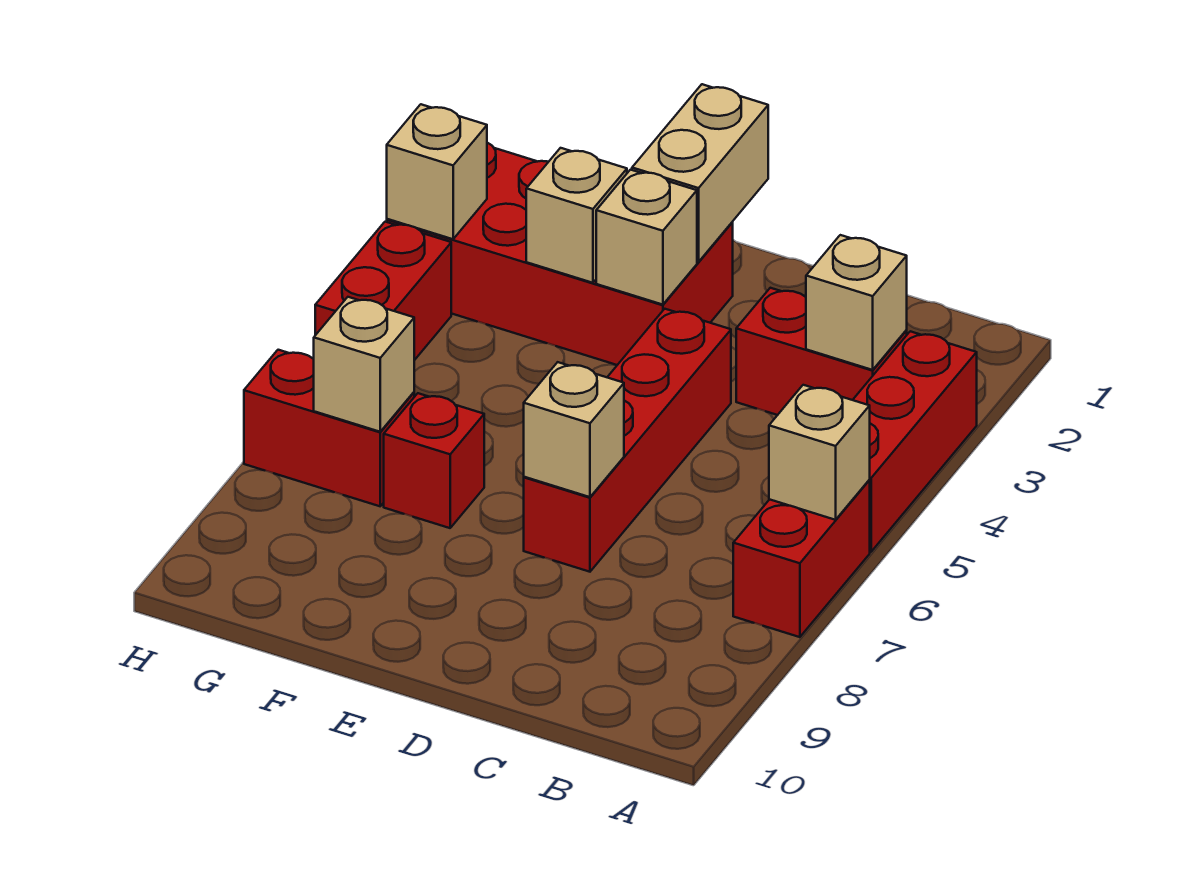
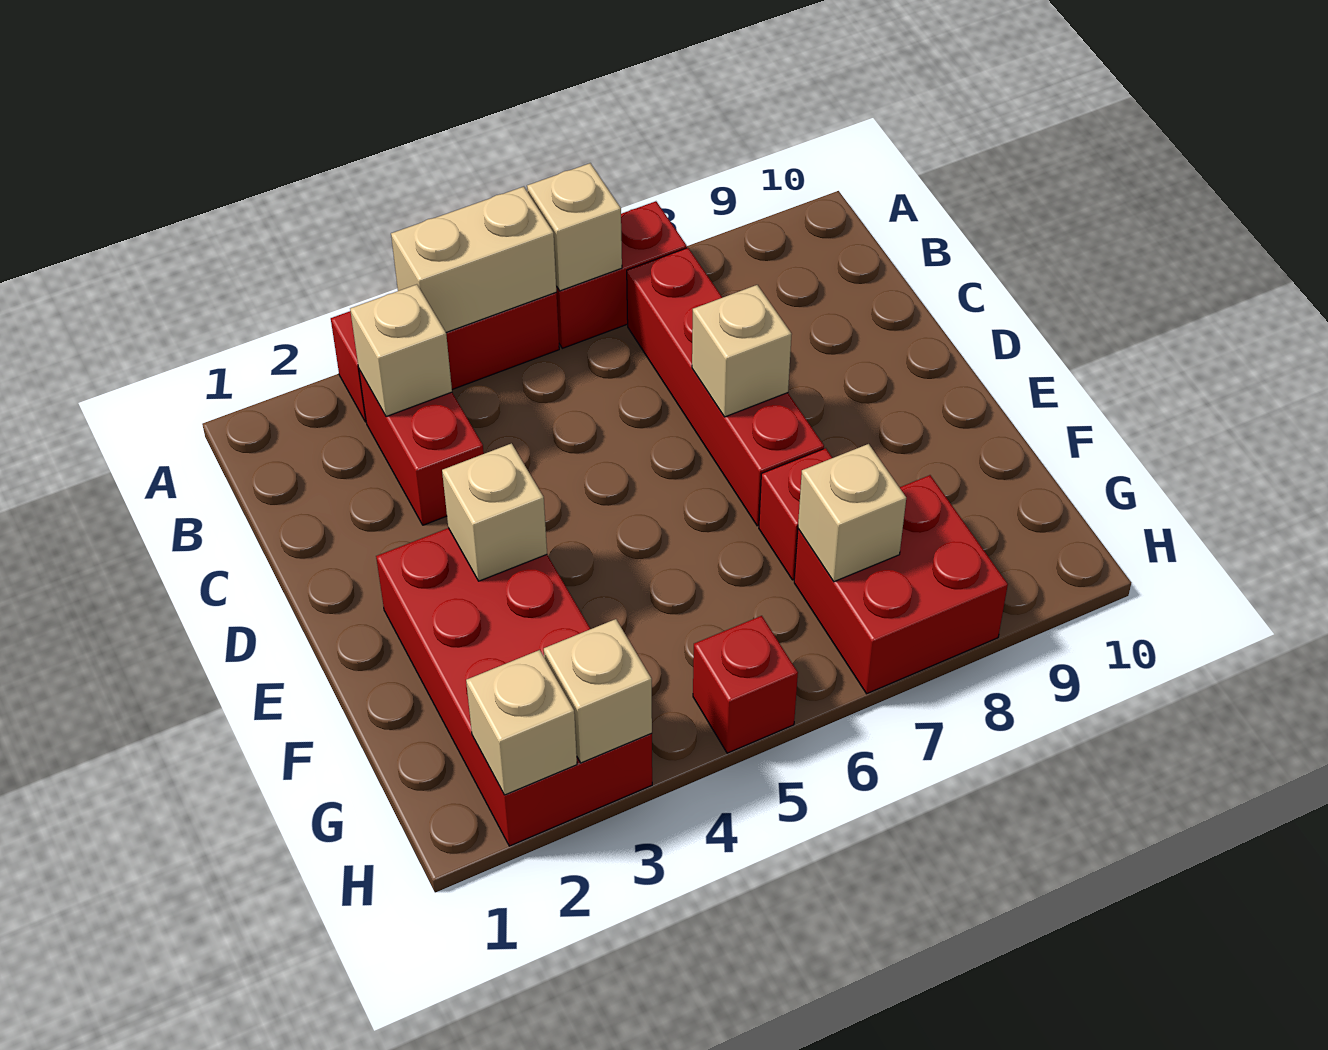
red brick D4:D7 level 1 -> red brick B7:E7 level 1
tan brick E1:E2 level 2 -> tan brick A4:A5 level 2
tan brick F3 level 2 -> tan brick H2 level 2
red brick G7:H7 level 1 -> red brick G7:H8 level 1
red brick H4:H5 level 1 -> red brick H5 level 1

